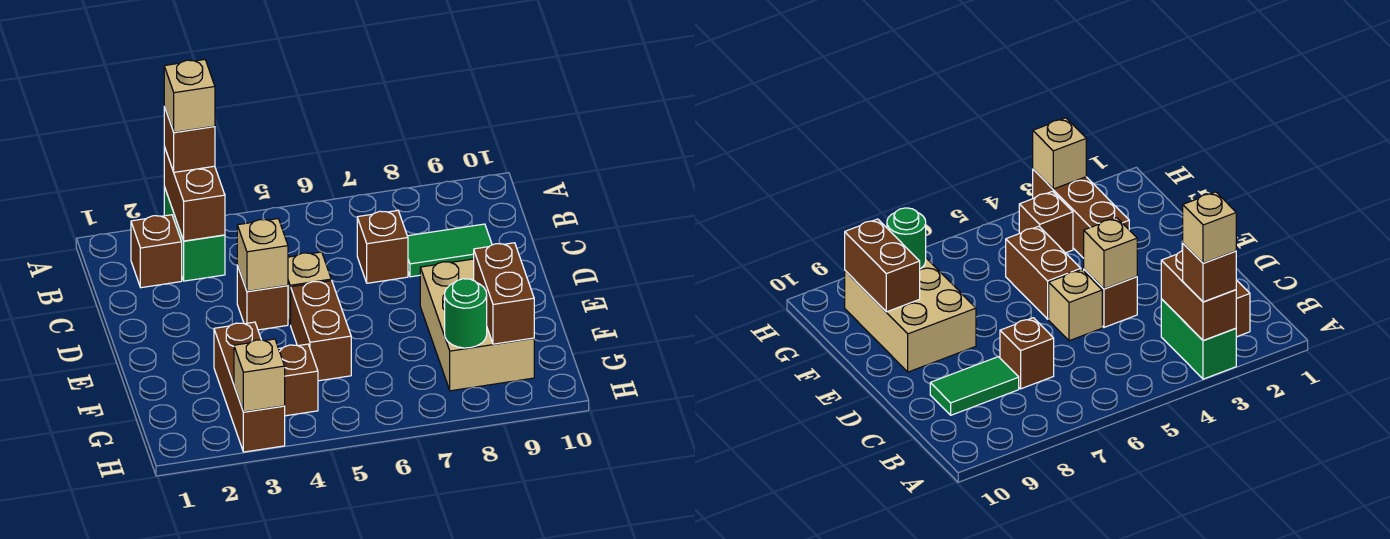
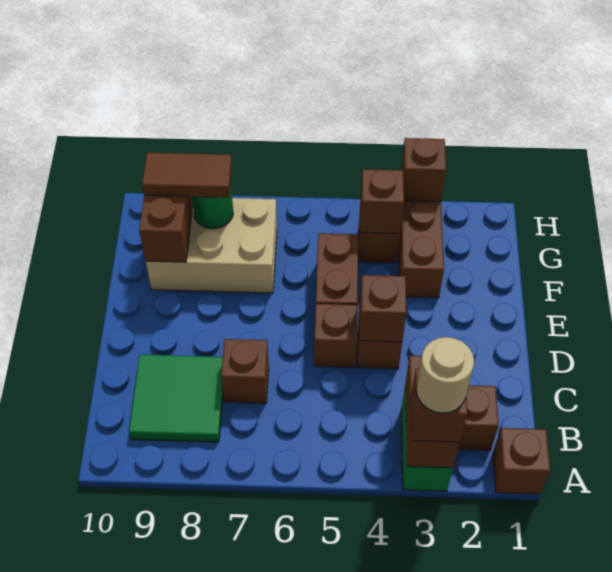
none -> brown brick A1 level 1
tan brick A3 level 4 -> tan round brick A3 level 4
green tile C8:C9 level 1 -> green tile B8:C9 level 1
tan brick D4 level 2 -> brown brick D4 level 2
tan brick D5 level 1 -> brown brick D5 level 1
tan brick E8:G9 level 1 -> tan brick F7:G9 level 1
none -> brown brick G4 level 2
none -> brown tile G8:G9 level 3
tan brick H3 level 2 -> brown brick H3 level 2

